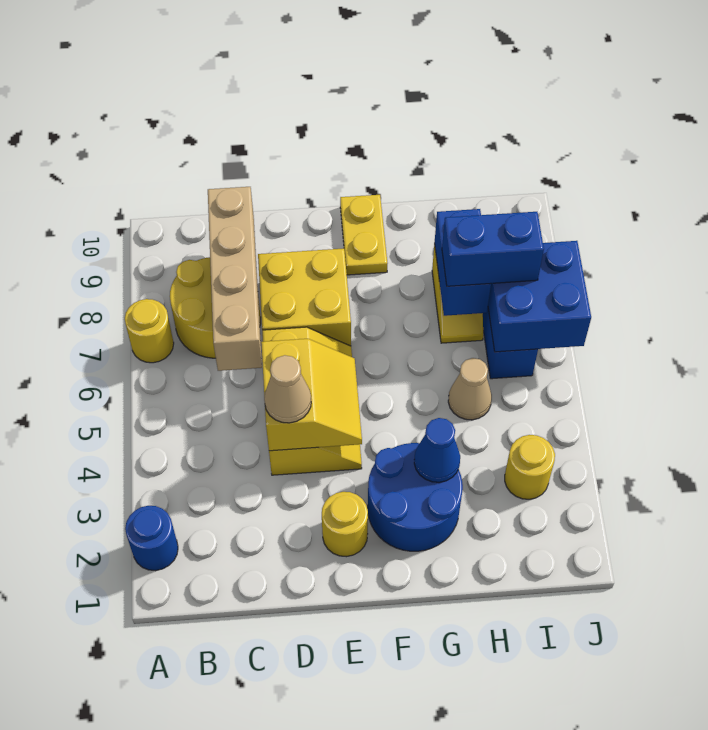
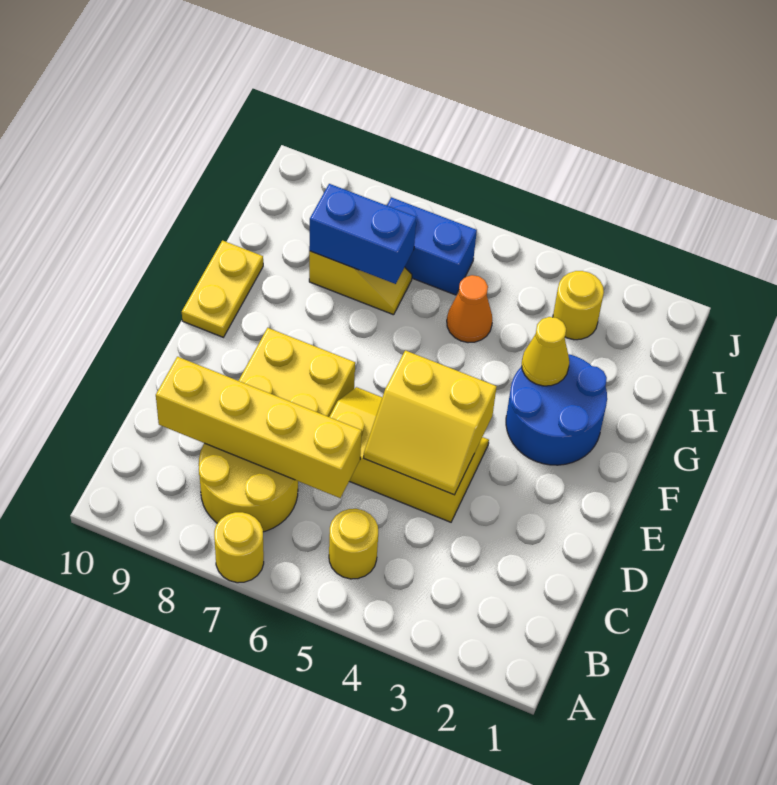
blue round brick A2 level 1 -> none
tan brick C6:C9 level 2 -> yellow brick C6:C9 level 2
yellow slope D4:E5 level 2 top D -> yellow slope D4:E5 level 2 top E
tan cone D4 level 3 -> none
yellow round brick E2 level 1 -> yellow round brick B5 level 1
yellow plate F9:F10 level 1 -> yellow plate F10:G10 level 1
blue cone G3 level 2 -> yellow cone G3 level 2
tan cone H5 level 1 -> orange cone H5 level 1
blue brick H7:I7 level 3 -> none
blue brick I6:J7 level 2 -> none

